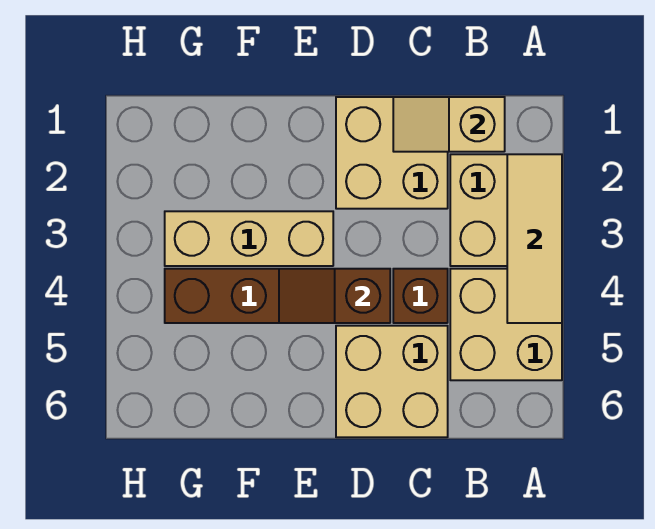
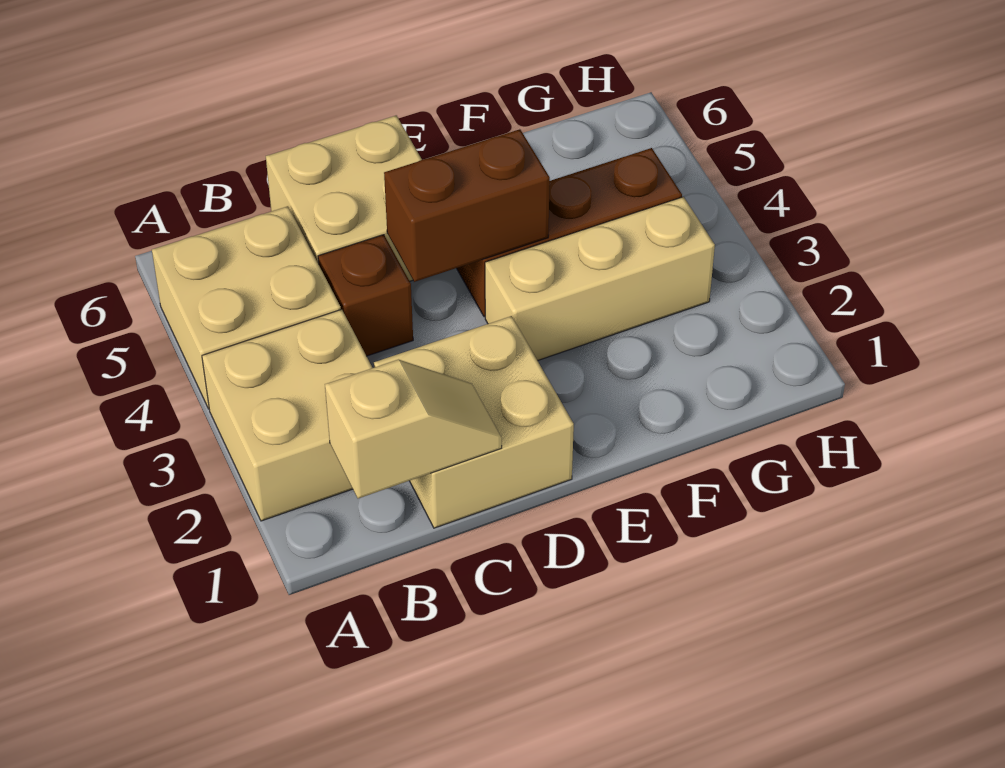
tan tile A2:A4 level 2 -> none
brown slope D4:E4 level 2 top D -> brown brick D4:E4 level 2

